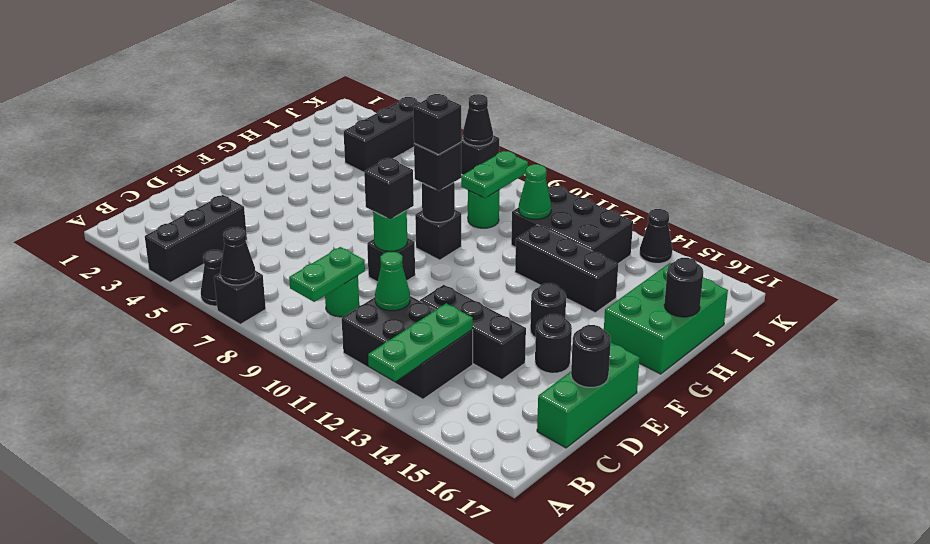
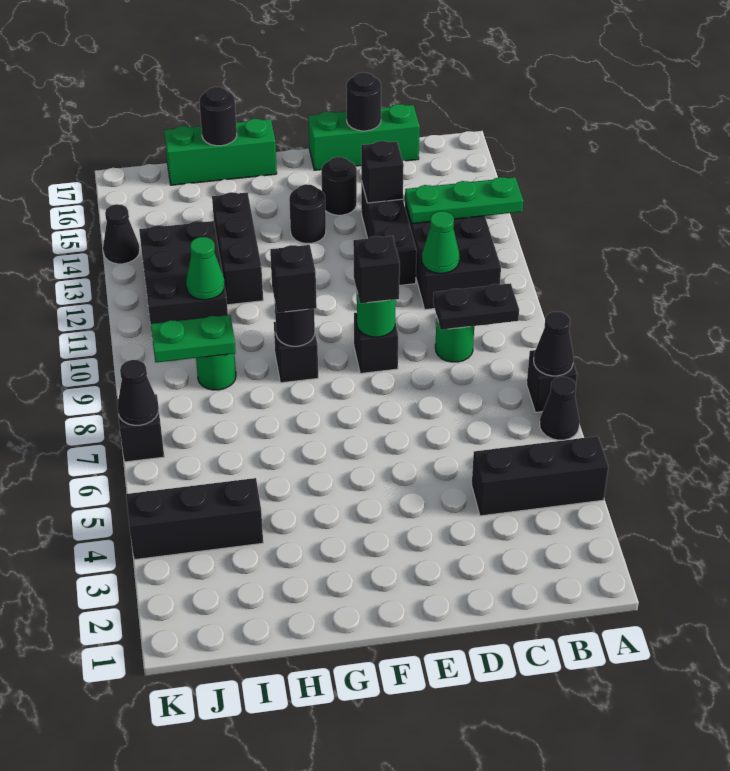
green plate B9:C9 level 2 -> black plate B9:C9 level 2
black brick G9 level 4 -> black brick D14 level 2
green brick G16:I17 level 1 -> green brick G17:I17 level 1

